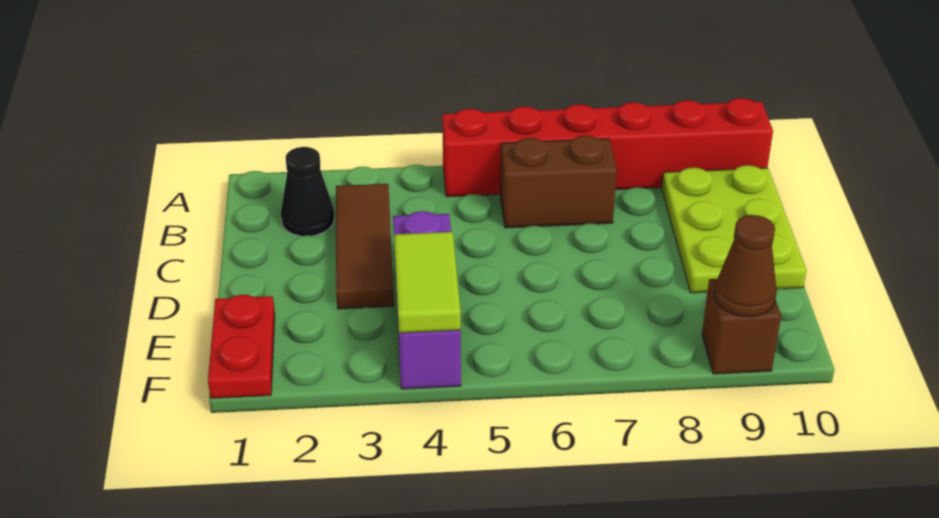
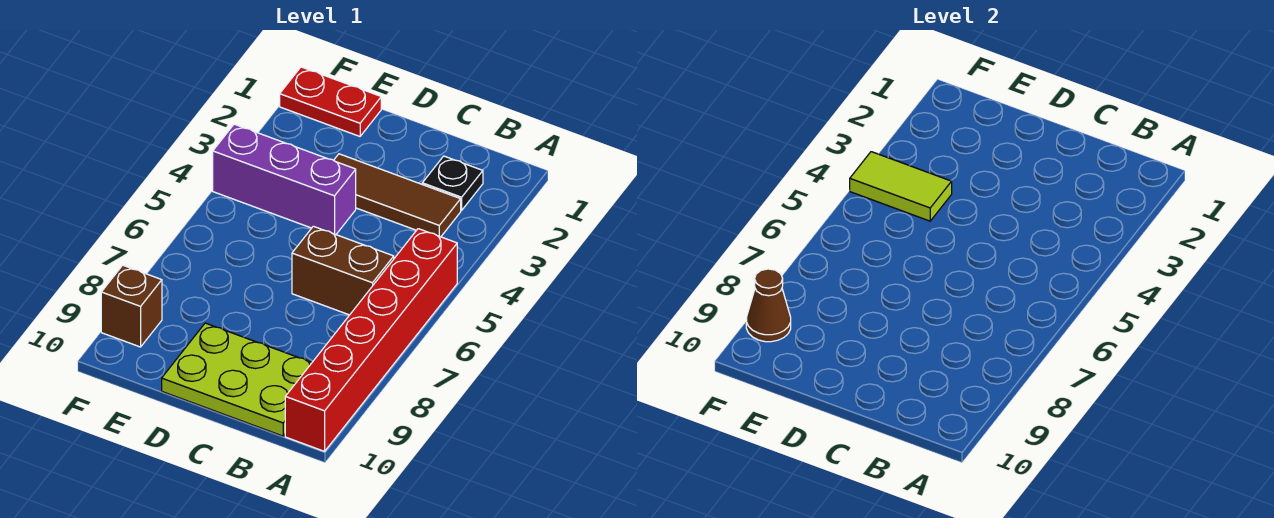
black cone B2 level 1 -> black plate B2 level 1
brown brick B6:B7 level 1 -> brown brick B6:C6 level 1

